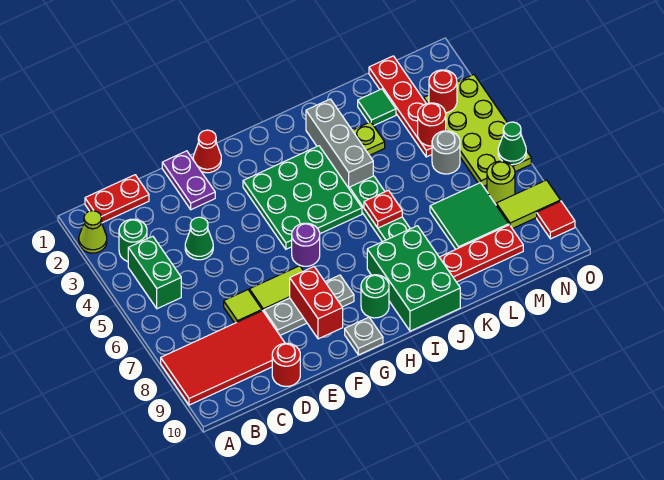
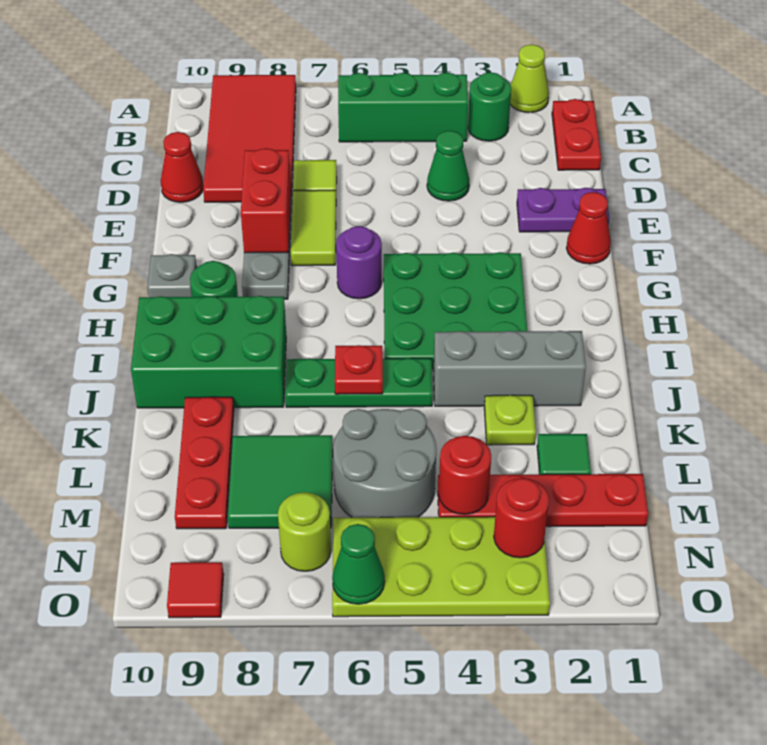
green brick B4:B5 level 1 -> green brick B4:B6 level 1
red round brick D10 level 1 -> red cone D10 level 1
red brick F8:F9 level 2 -> red brick E8:F8 level 2
grey round brick M5 level 1 -> grey round brick L5:M6 level 1
lime tile N8:O8 level 1 -> none

